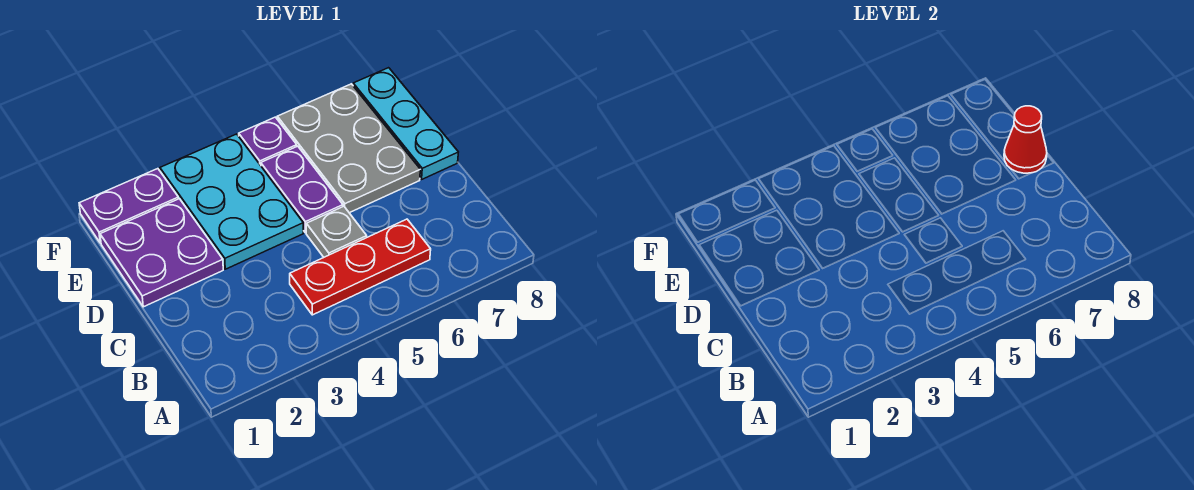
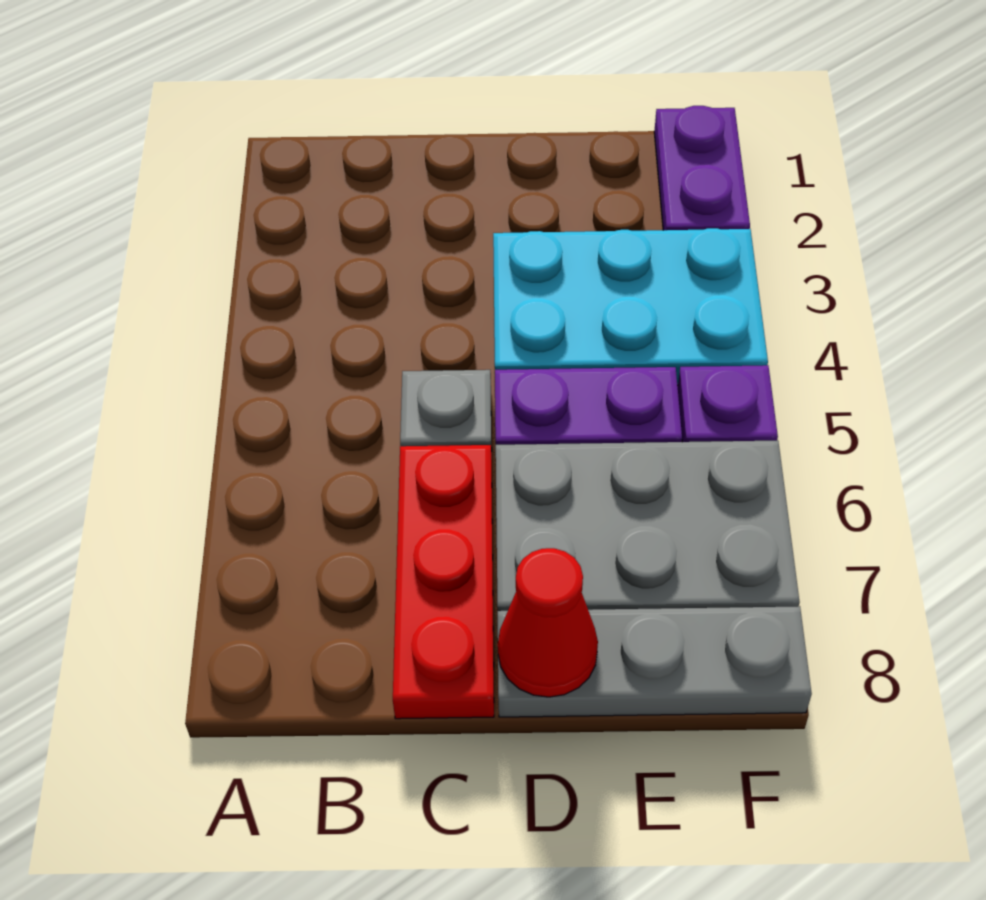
red plate B4:B6 level 1 -> red plate C6:C8 level 1
purple plate D1:E2 level 1 -> none
cyan plate D8:F8 level 1 -> grey plate D8:F8 level 1

